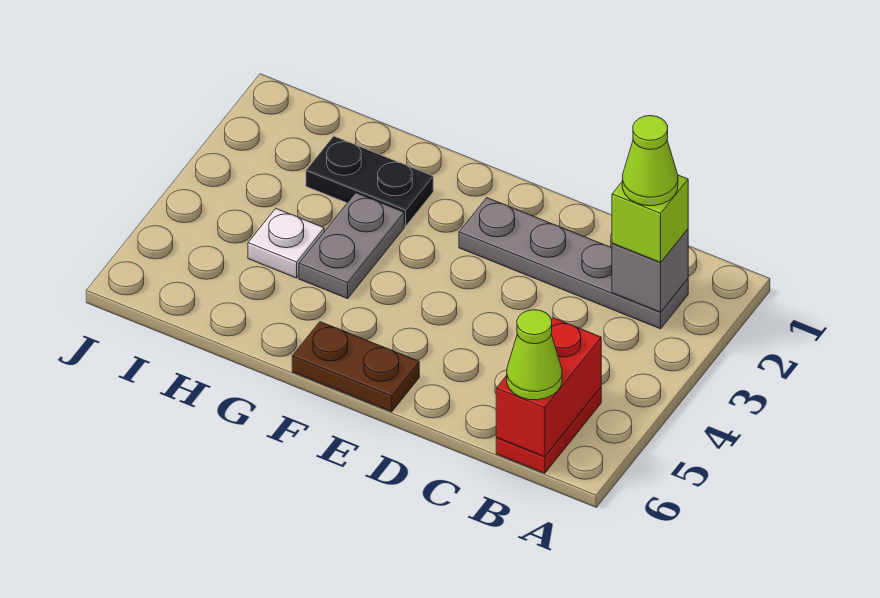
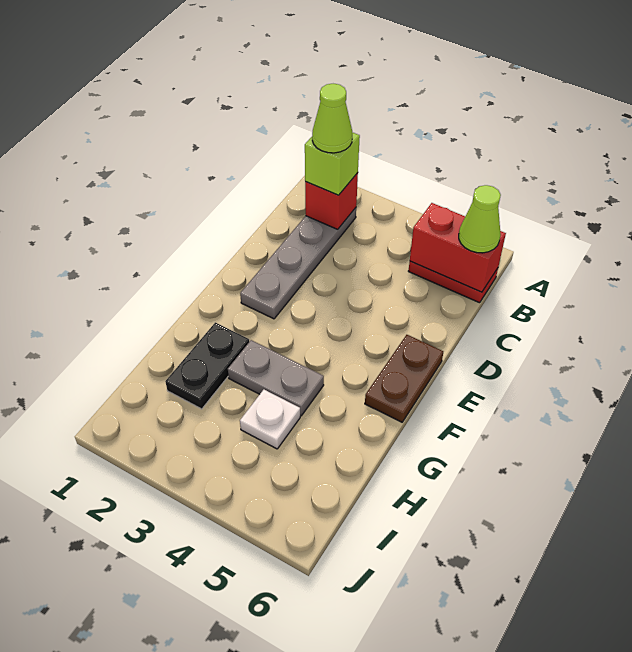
grey brick B2 level 2 -> red brick B2 level 2

